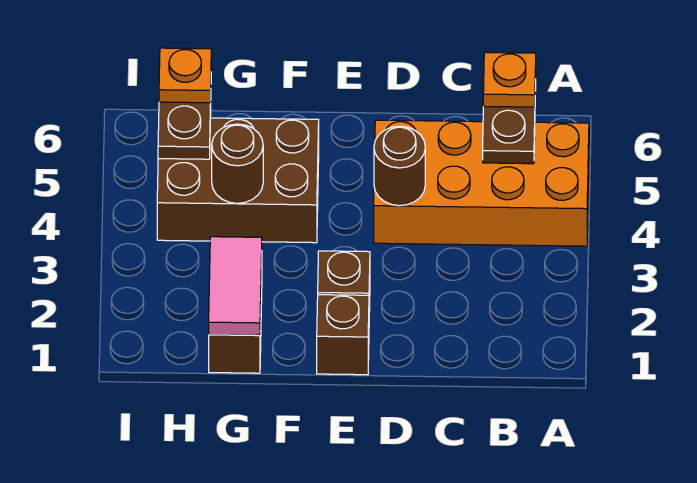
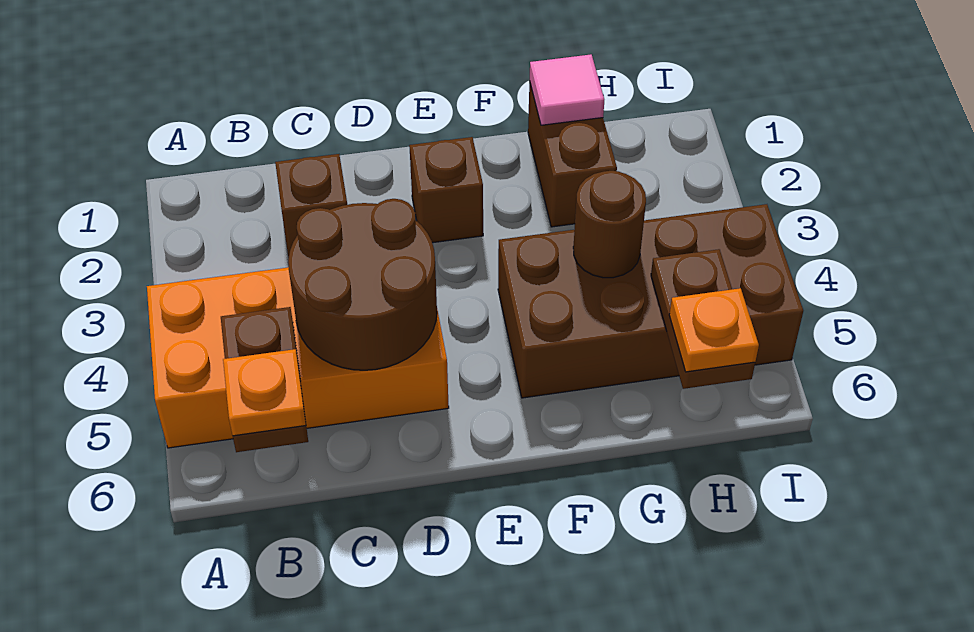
brown round brick D4 level 2 -> brown round brick C4:D5 level 2
brown brick E1 level 1 -> brown brick C2 level 1
brown brick F4:H5 level 1 -> brown brick F4:I5 level 1
pink tile G1:G2 level 2 -> pink tile G1 level 2

